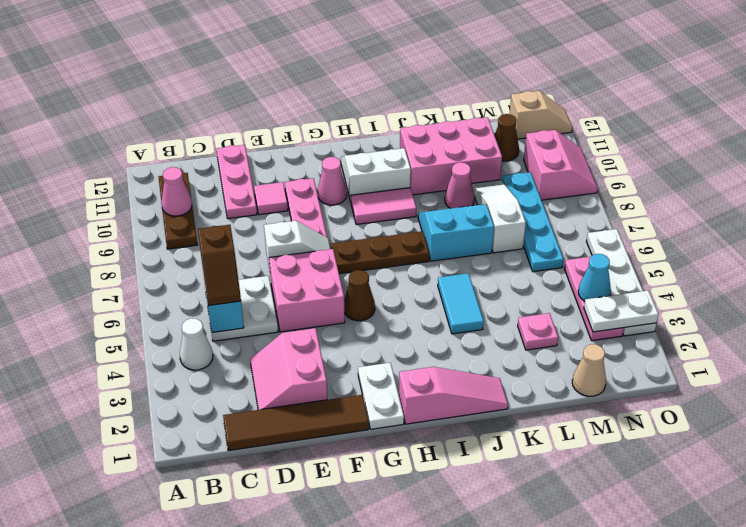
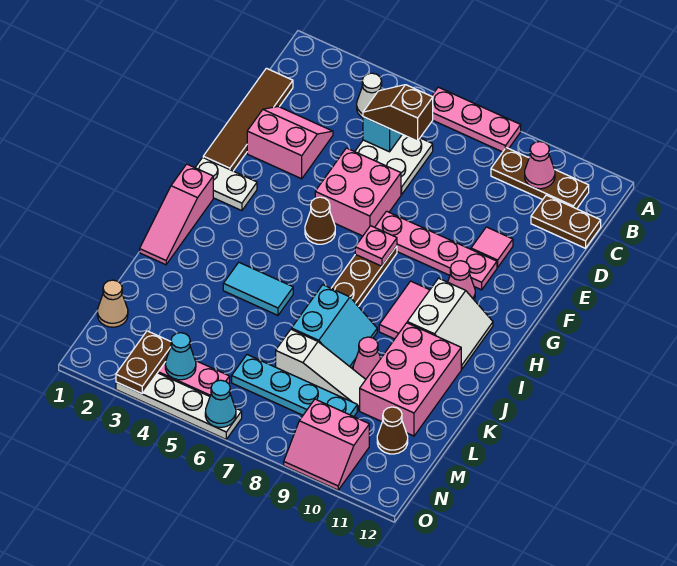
none -> brown plate C11:C12 level 1
pink plate D10:D12 level 1 -> pink plate A6:A8 level 1
white slope E7:F7 level 2 top E -> none
pink plate L3 level 1 -> pink plate G7 level 2
white plate N3:O3 level 2 -> brown plate N3:O3 level 2
tan slope N12:O12 level 1 top N -> none
none -> cyan cone O6 level 2

